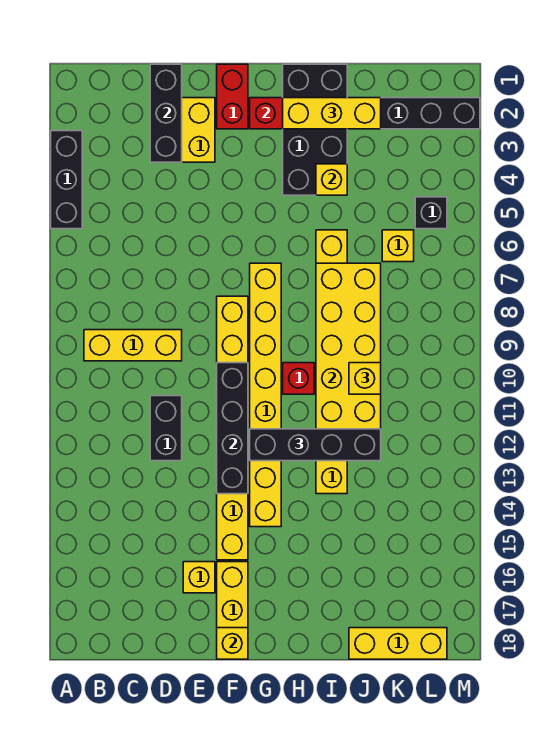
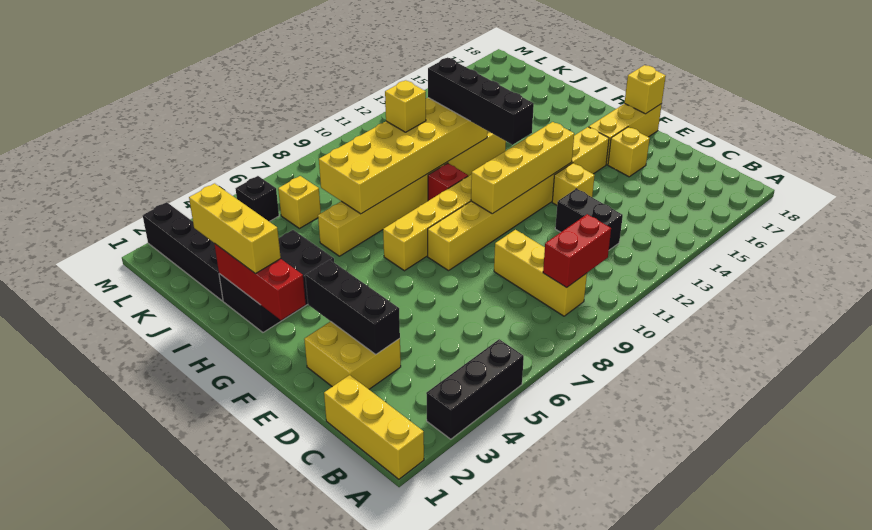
black brick D1:D3 level 2 -> black brick D3:F3 level 2
black brick D11:D12 level 1 -> black brick C12:D12 level 1
red brick F1:F2 level 1 -> red brick B9:B10 level 2
black brick F10:F13 level 2 -> yellow brick F10:F13 level 2
black brick H1:I4 level 1 -> black brick H2:I4 level 1
yellow brick I4 level 2 -> yellow brick E13 level 1
yellow brick J18:L18 level 1 -> yellow brick A1:C1 level 1

